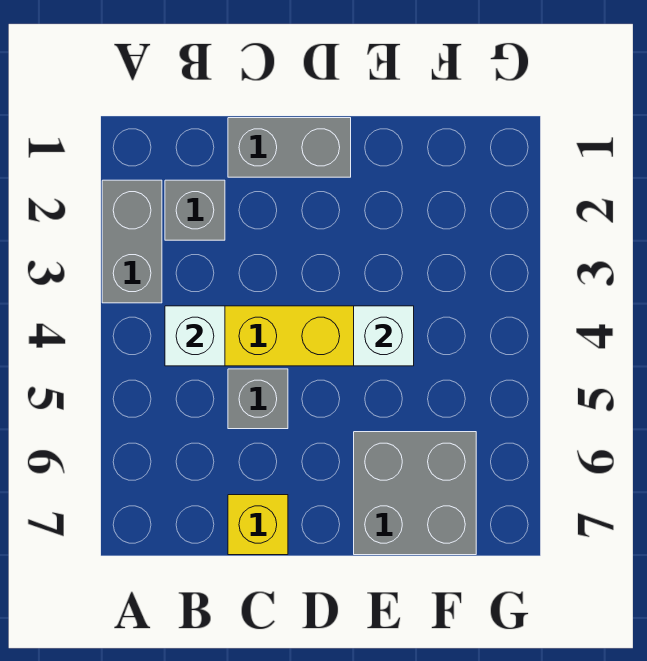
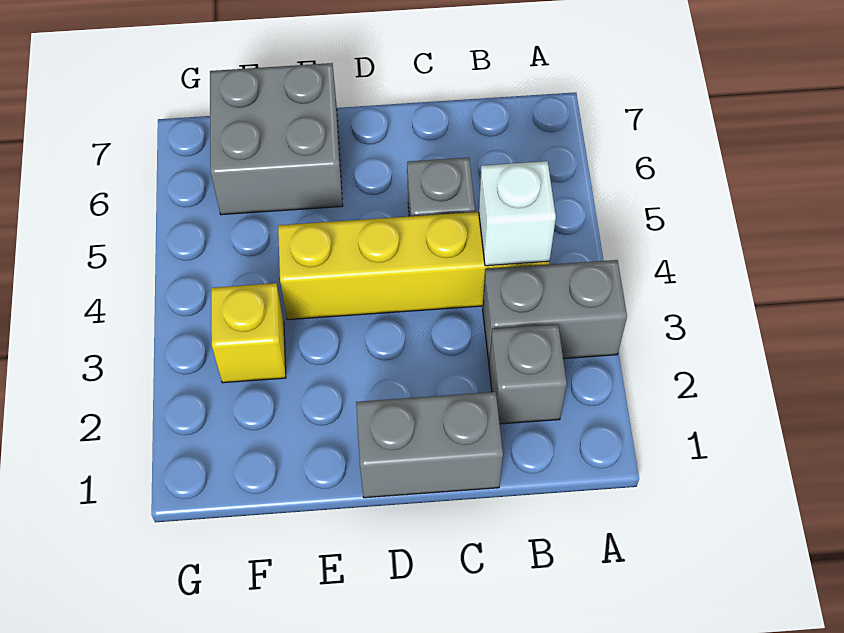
grey brick A2:A3 level 1 -> grey brick A3:B3 level 1
yellow brick C7 level 1 -> yellow brick F3 level 1
white brick E4 level 2 -> none

